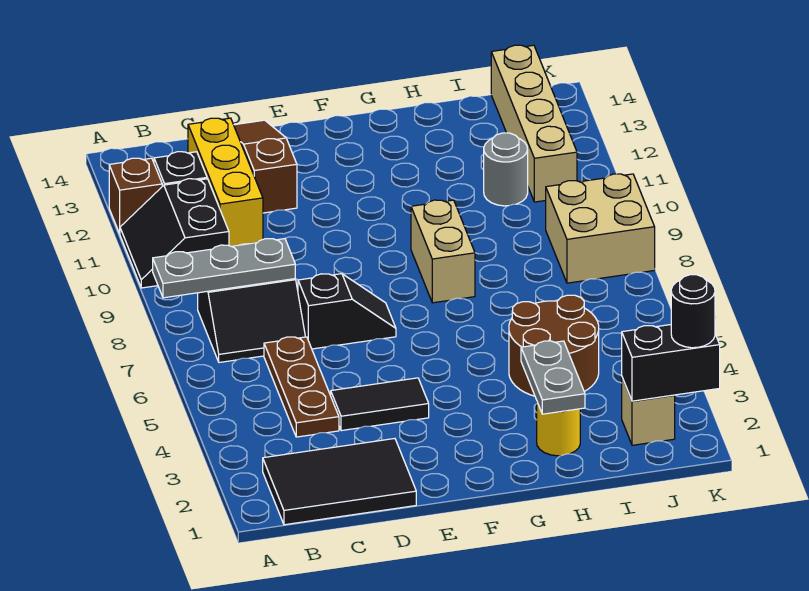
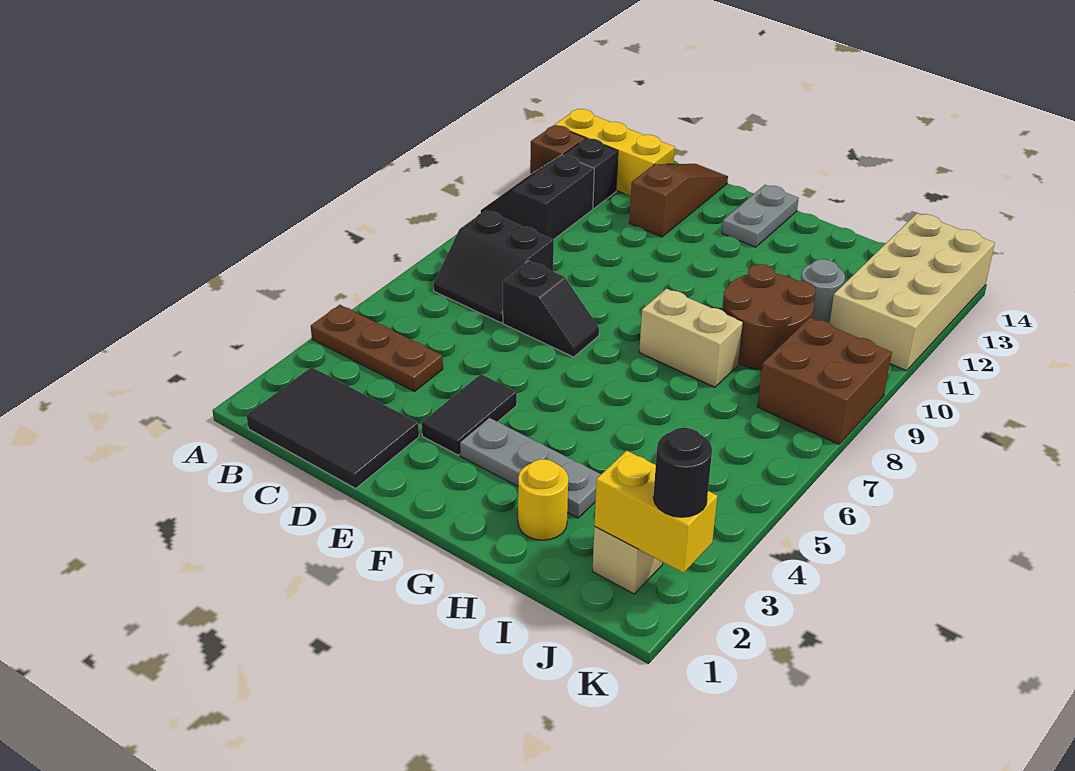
grey plate A8:C8 level 2 -> grey plate F3:H3 level 1
brown plate C4:C6 level 1 -> brown plate A4:C4 level 1
yellow brick C11:C13 level 1 -> yellow brick A13:C13 level 1
black tile D4:E4 level 1 -> black tile E3:E4 level 1
tan brick G8:G9 level 1 -> tan brick G8:H8 level 1
grey plate H2:H3 level 2 -> grey plate F13:F14 level 1
brown round brick H4:I5 level 1 -> brown round brick H9:I10 level 1
black brick J2:K2 level 2 -> yellow brick J2:K2 level 2
tan brick J8:K9 level 1 -> brown brick J8:K9 level 1
tan brick J11:J14 level 1 -> tan brick J11:K14 level 1

